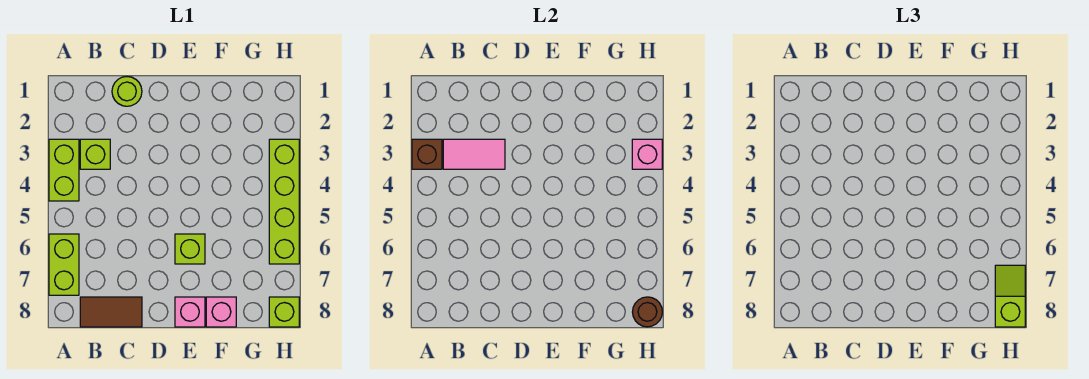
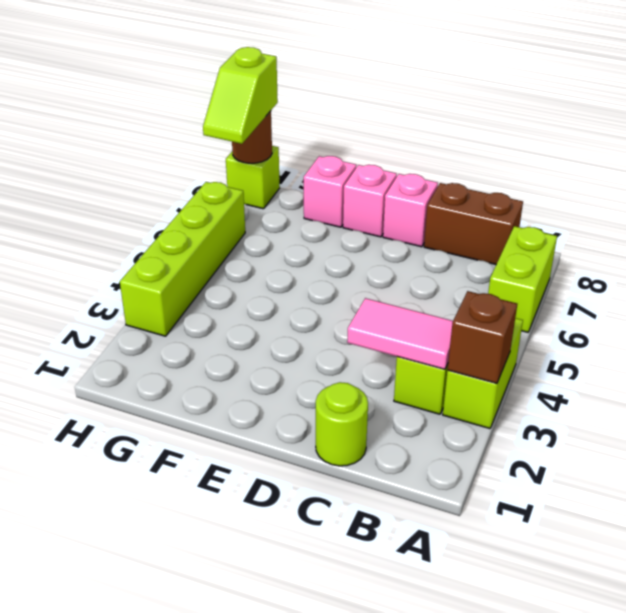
brown tile B8:C8 level 1 -> brown brick B8:C8 level 1
lime brick E6 level 1 -> none
pink brick H3 level 2 -> pink brick D8 level 1

